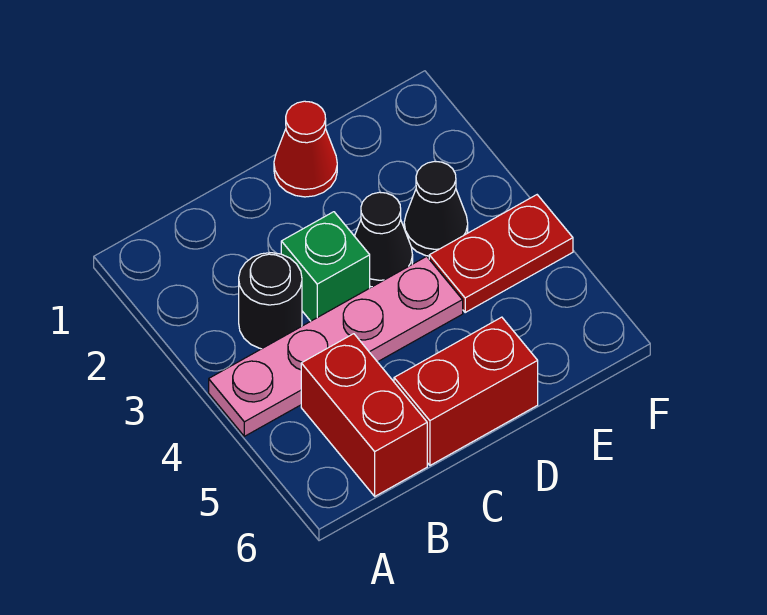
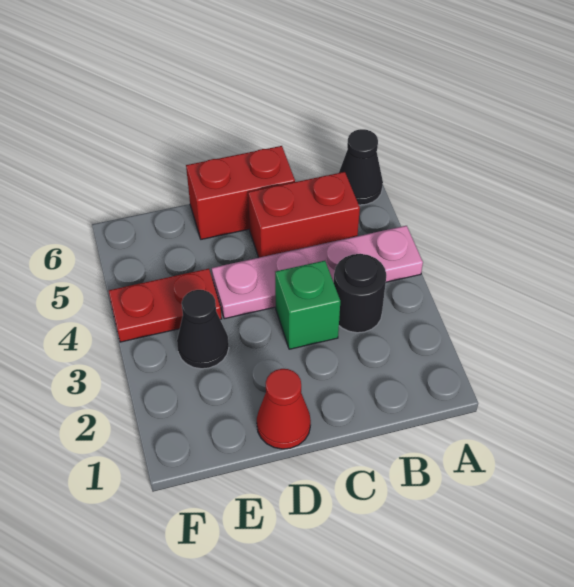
red brick B5:B6 level 1 -> red brick B5:C5 level 1
black cone D3 level 1 -> black cone A6 level 1

